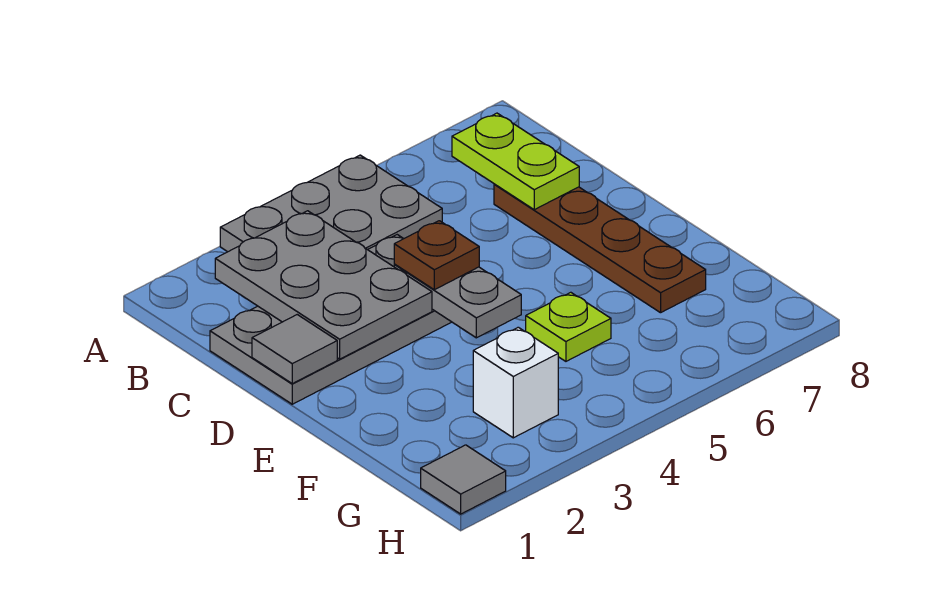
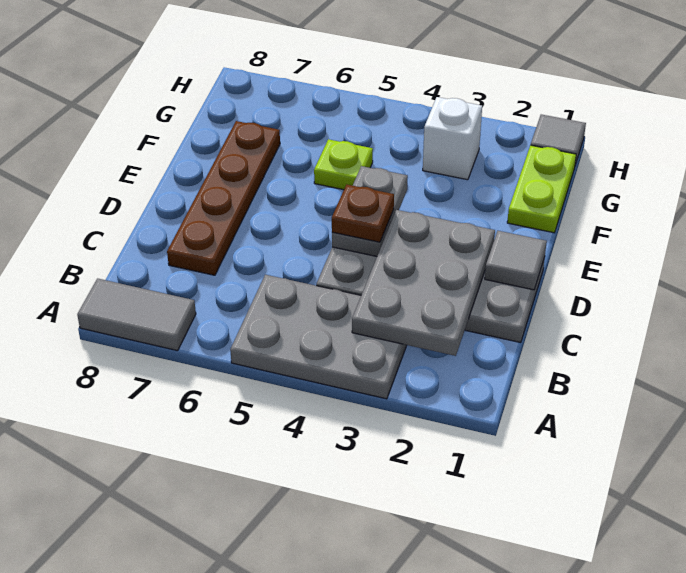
none -> grey tile A7:A8 level 1
lime plate B7:C7 level 2 -> lime plate F1:G1 level 1

